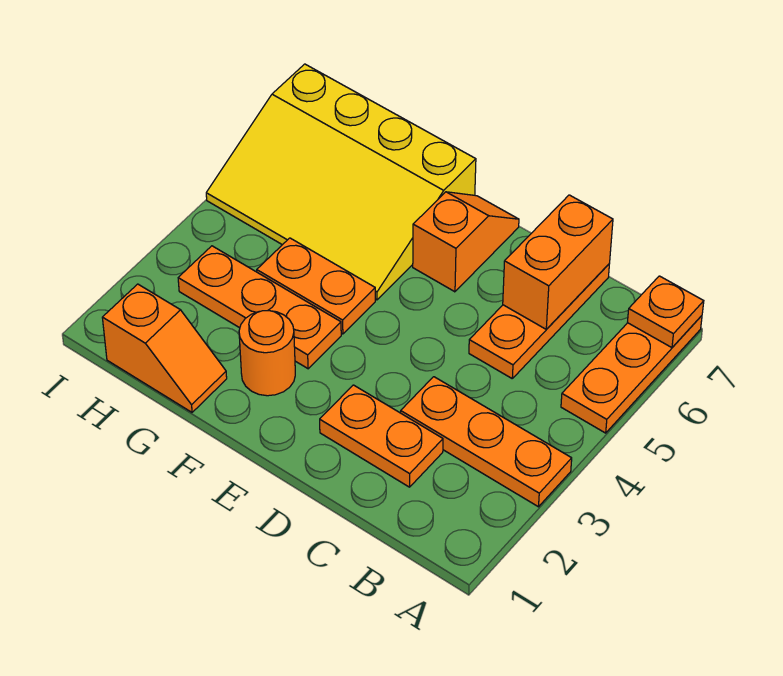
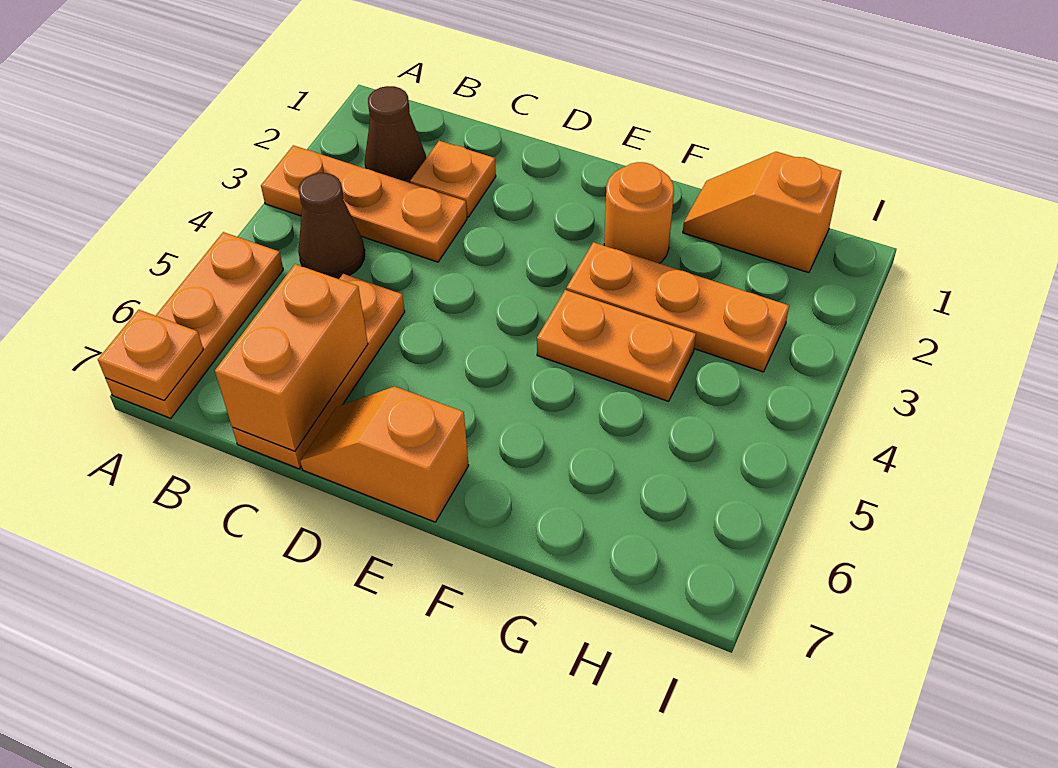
none -> brown cone B2 level 1
none -> brown cone B4 level 1
orange plate C2:D2 level 1 -> orange plate C2 level 1
orange slope E6:E7 level 1 top 6 -> orange slope D7:E7 level 1 top E
yellow slope F5:I7 level 1 top 7 -> none

